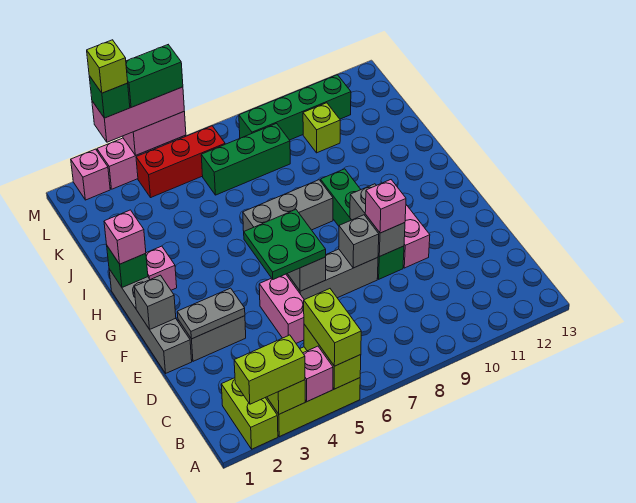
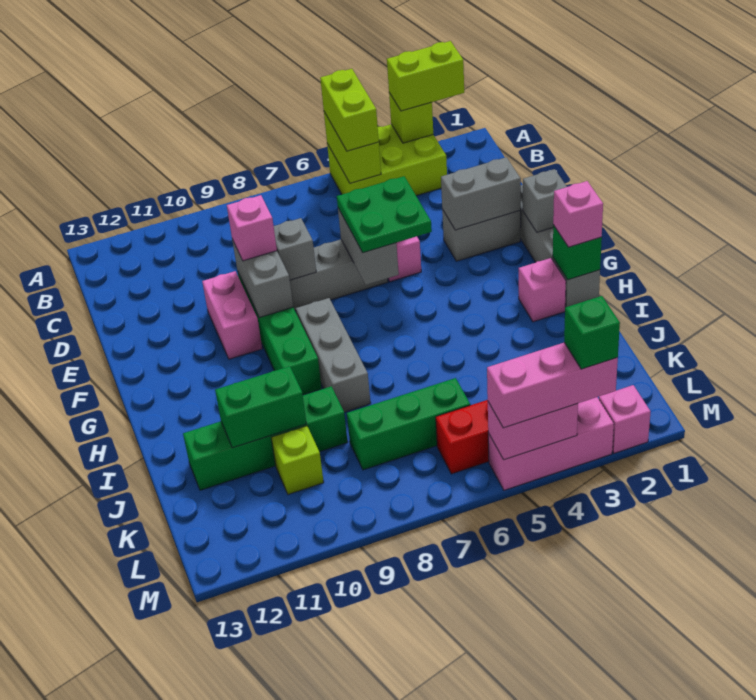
lime brick A2:B2 level 1 -> none
pink brick A4 level 2 -> none
grey plate E2:E3 level 2 -> grey brick E2:E3 level 2
grey brick H6:H8 level 1 -> grey brick G8:I8 level 1
green brick L8:L11 level 1 -> green brick J9:J12 level 1
lime brick M3 level 5 -> none
green brick M4:M5 level 4 -> green brick J10:J11 level 2

